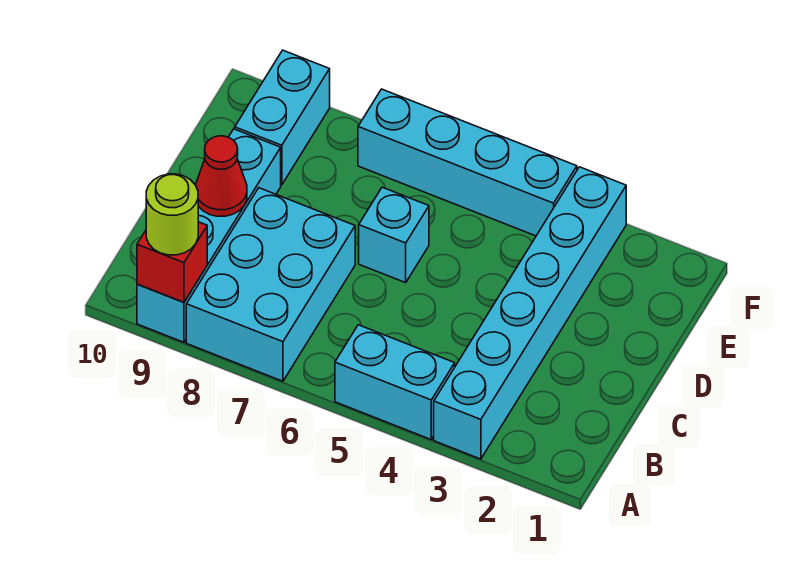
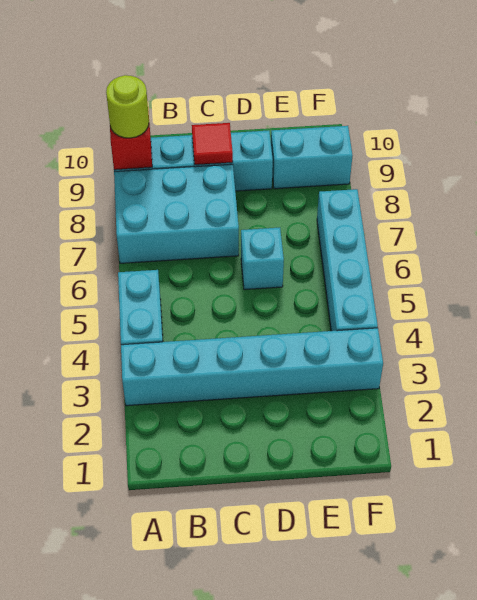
red cone C9 level 2 -> red tile C9 level 2

